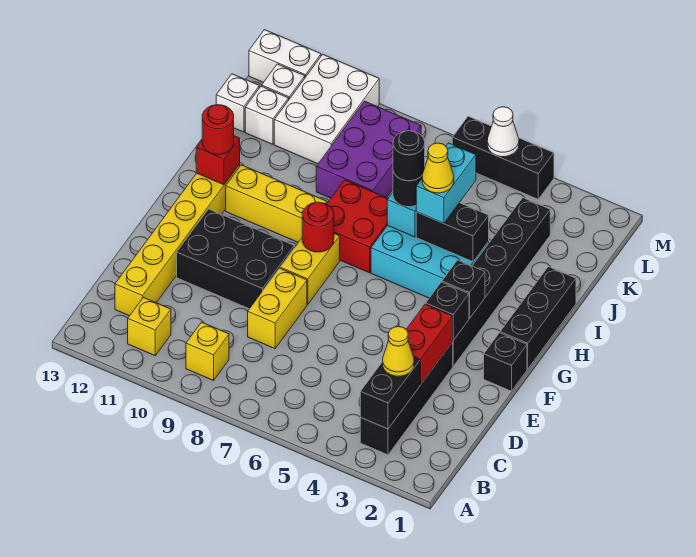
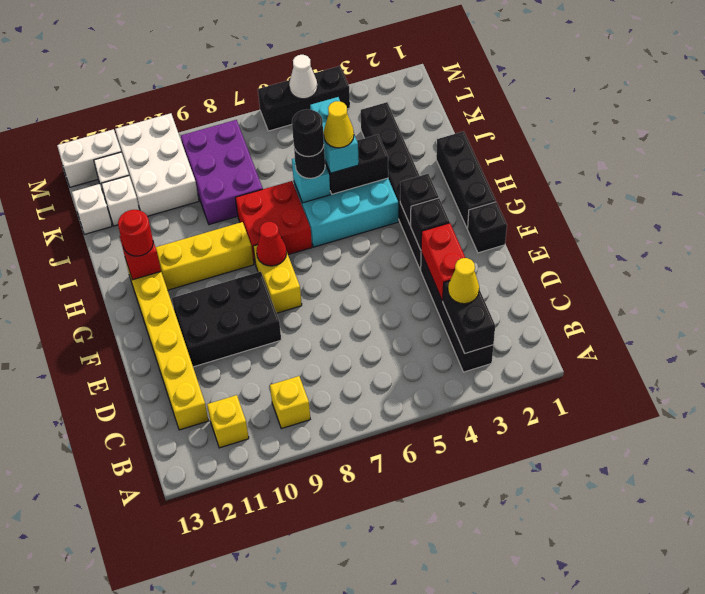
yellow brick D8:E8 level 1 -> none
red round brick G8 level 2 -> red cone G8 level 2

